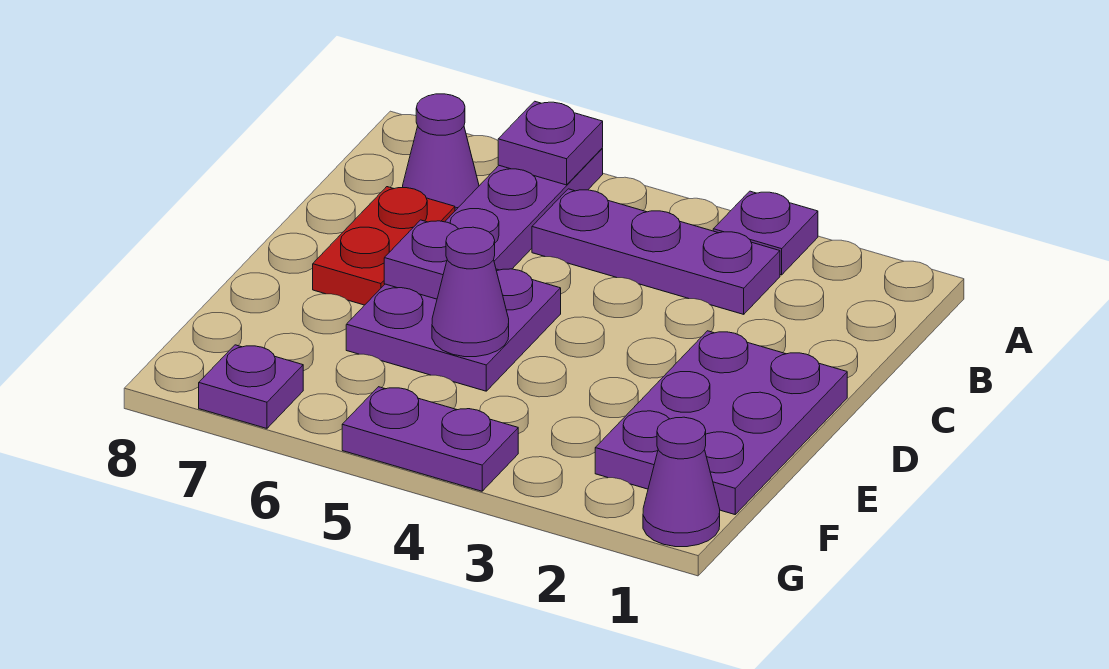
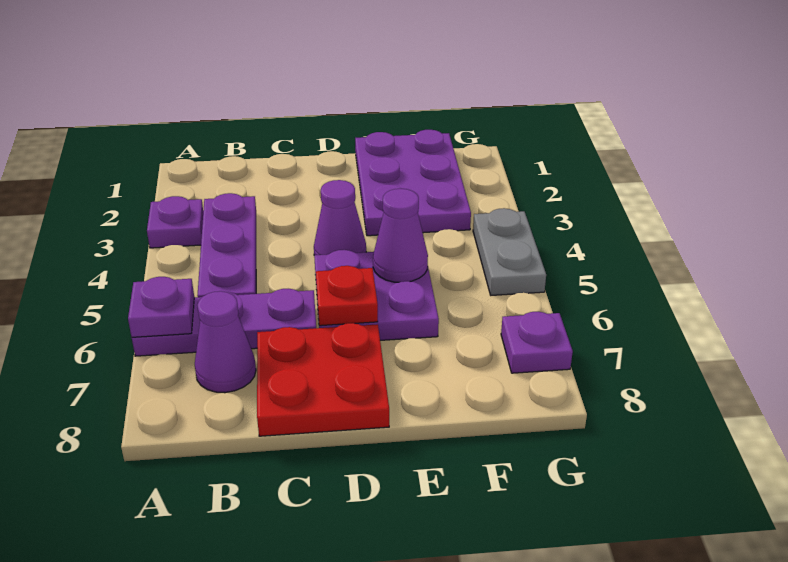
red plate C7:D7 level 1 -> red plate C7:D8 level 1
purple plate D1:F2 level 1 -> purple plate E1:F3 level 1
purple plate D6 level 2 -> red plate D6 level 2
purple cone G1 level 1 -> purple cone D4 level 1
purple plate G4:G5 level 1 -> grey plate G4:G5 level 1

